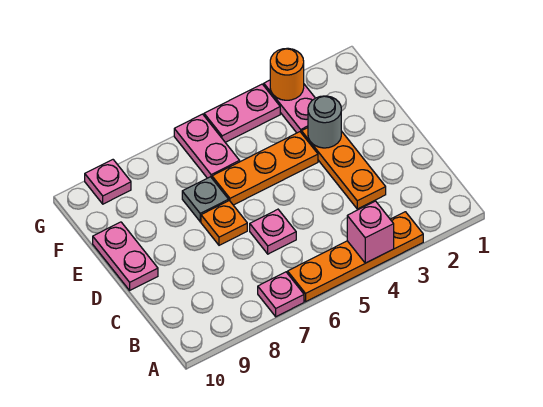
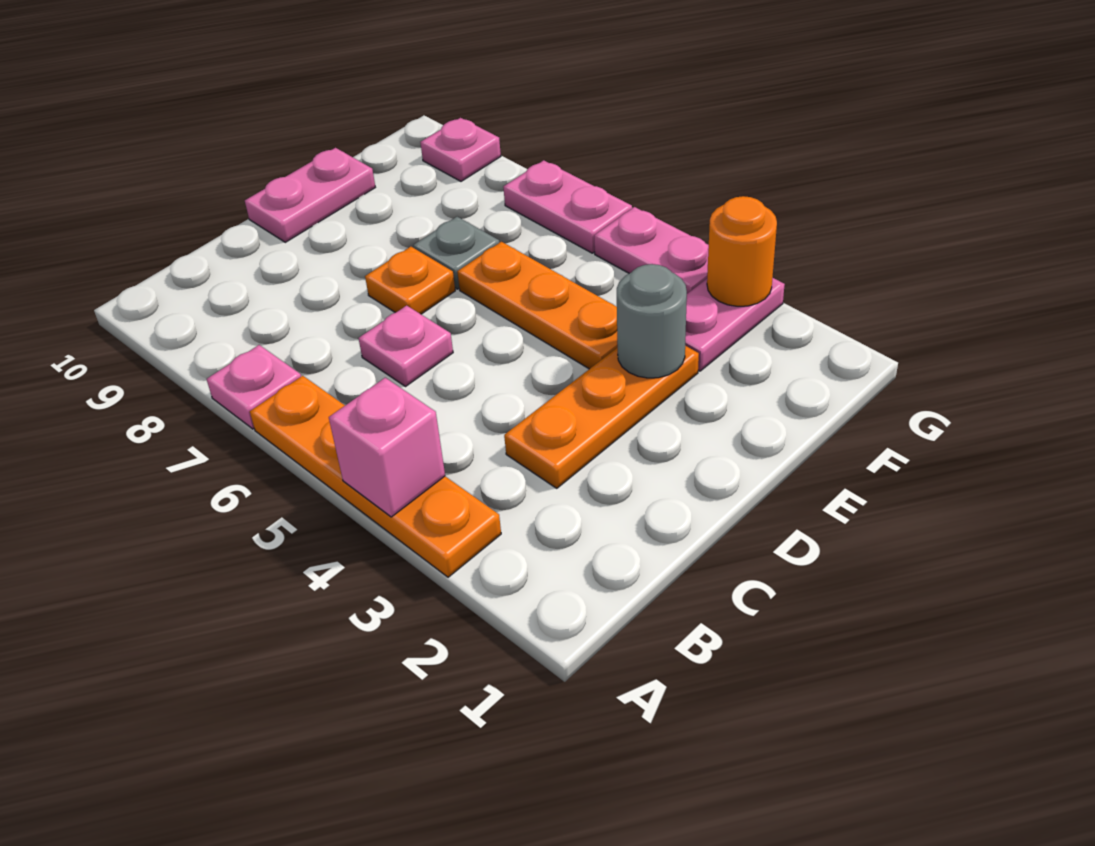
pink plate F6:G6 level 1 -> pink plate G6:G7 level 1

